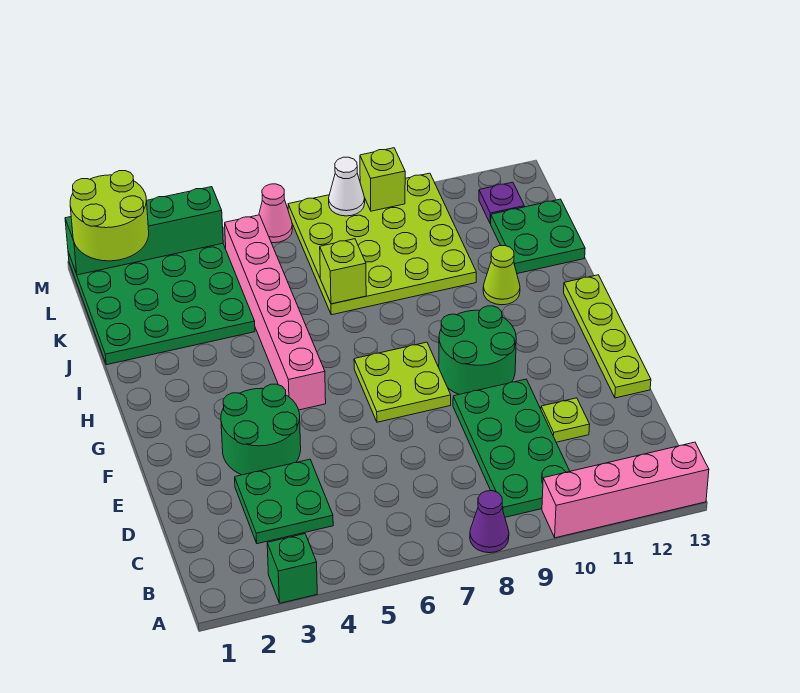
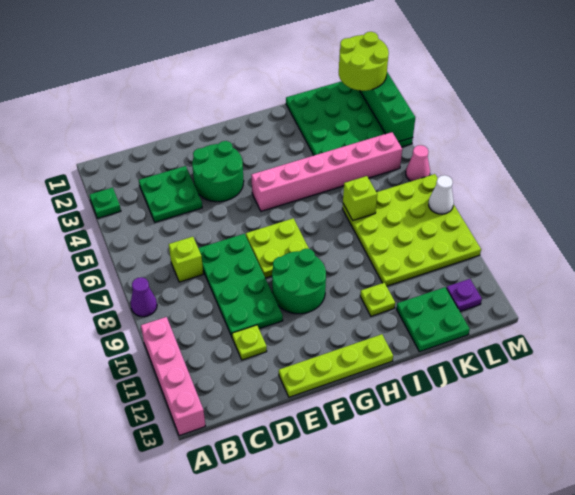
green brick A3 level 1 -> green plate A3 level 1
green plate B9:E10 level 1 -> green plate D7:E10 level 1
lime cone I11 level 1 -> lime plate I11 level 1
lime brick M9 level 2 -> lime brick C7 level 1

